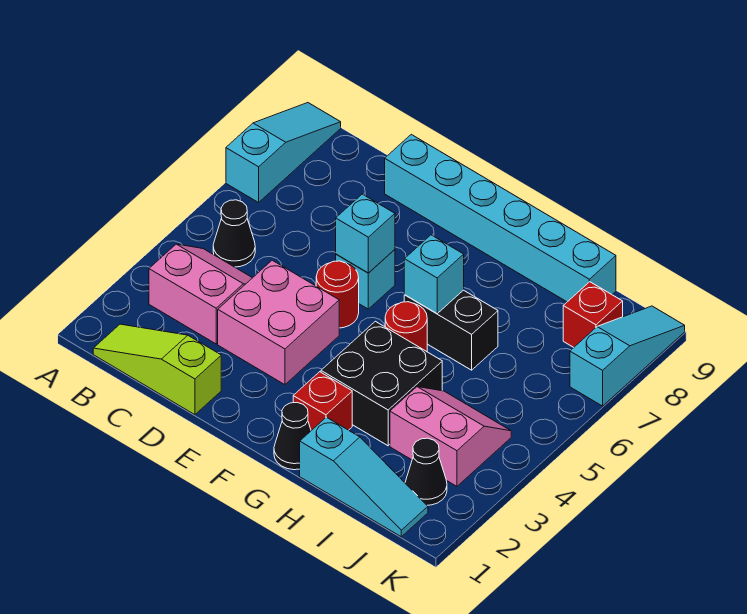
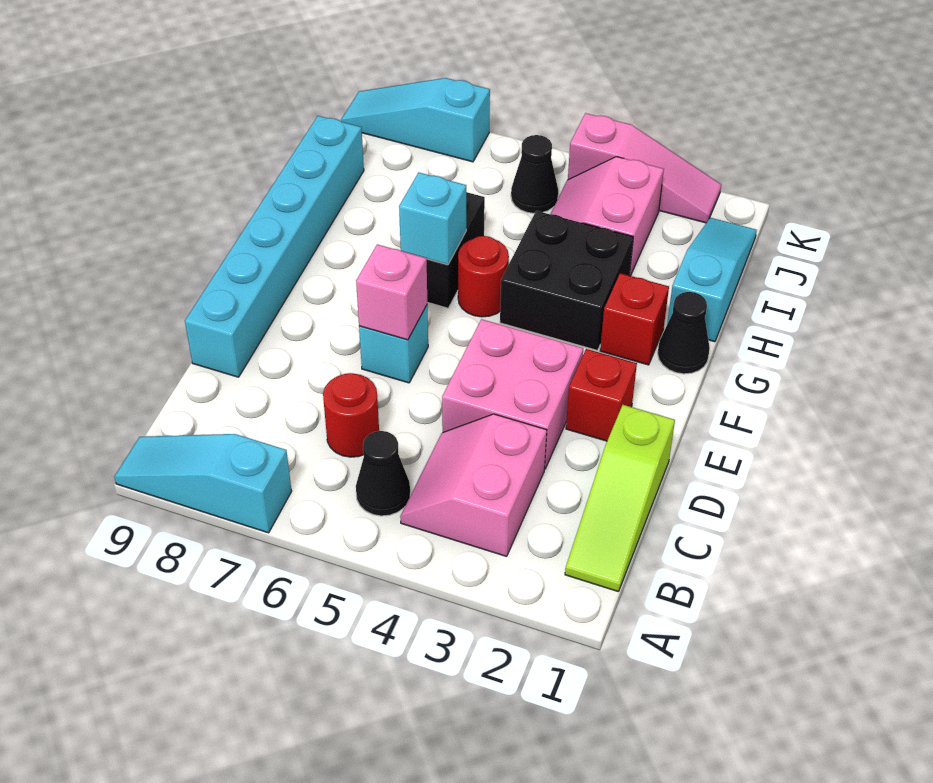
red round brick E5 level 1 -> red round brick C6 level 1
cyan brick E6 level 2 -> pink brick E6 level 2
black cone J2 level 1 -> black cone J5 level 1
red brick J8 level 1 -> red brick E2 level 1
none -> pink slope K2:K4 level 1 top 4

